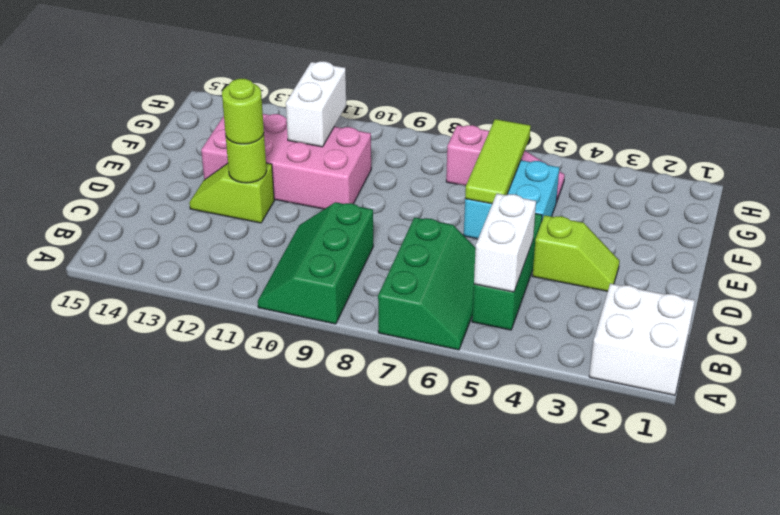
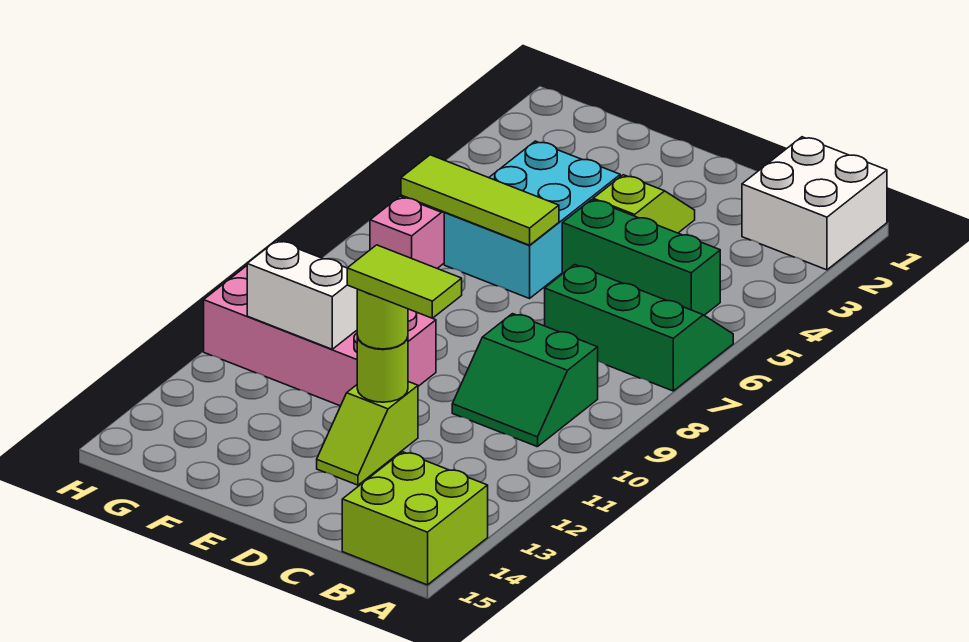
green slope A9:C10 level 1 top 9 -> green slope B9:C10 level 1 top 9
none -> lime brick A14:B15 level 1
white brick B5:C5 level 2 -> none
none -> lime tile C12:D12 level 4
cyan brick E5:F6 level 1 -> cyan brick E4:F6 level 1
pink brick E10:F13 level 1 -> pink brick E10:H11 level 1

